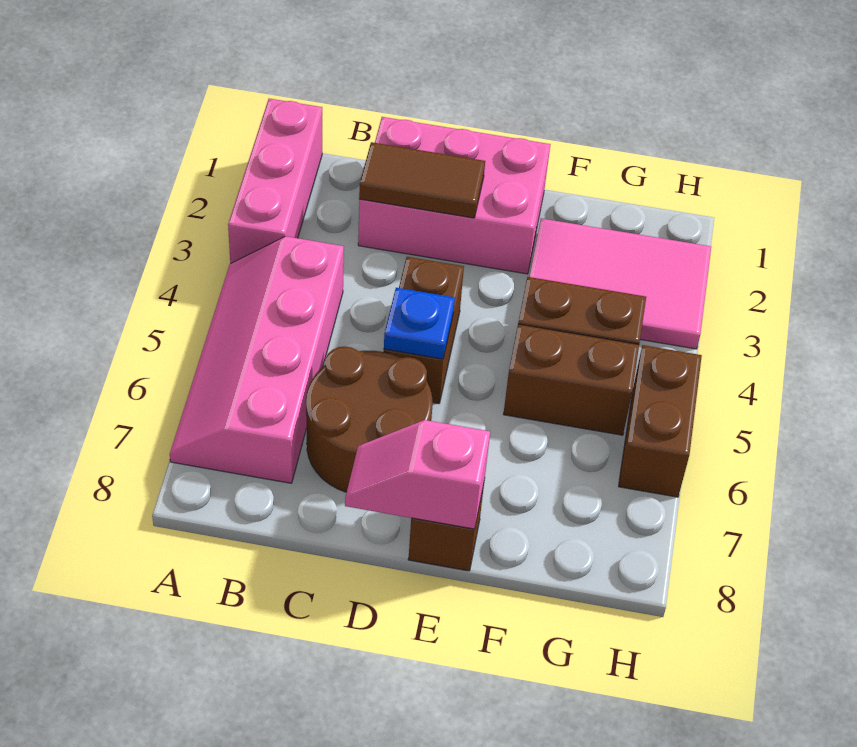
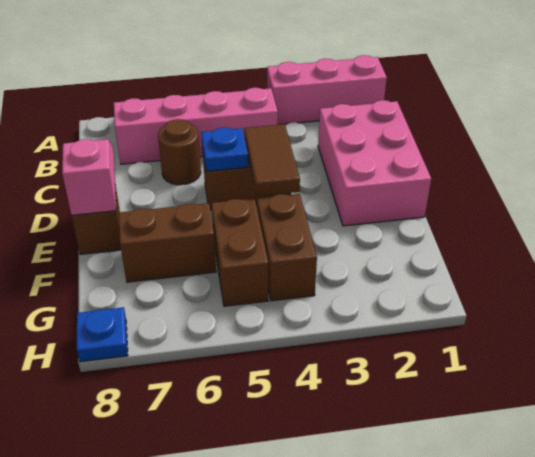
brown tile C2:D2 level 2 -> brown tile D4:E4 level 2
brown round brick C6:D7 level 1 -> brown round brick C6 level 1
pink tile F2:H3 level 1 -> none
brown brick H5:H6 level 1 -> brown brick F6:F7 level 1
none -> blue plate H8 level 1

